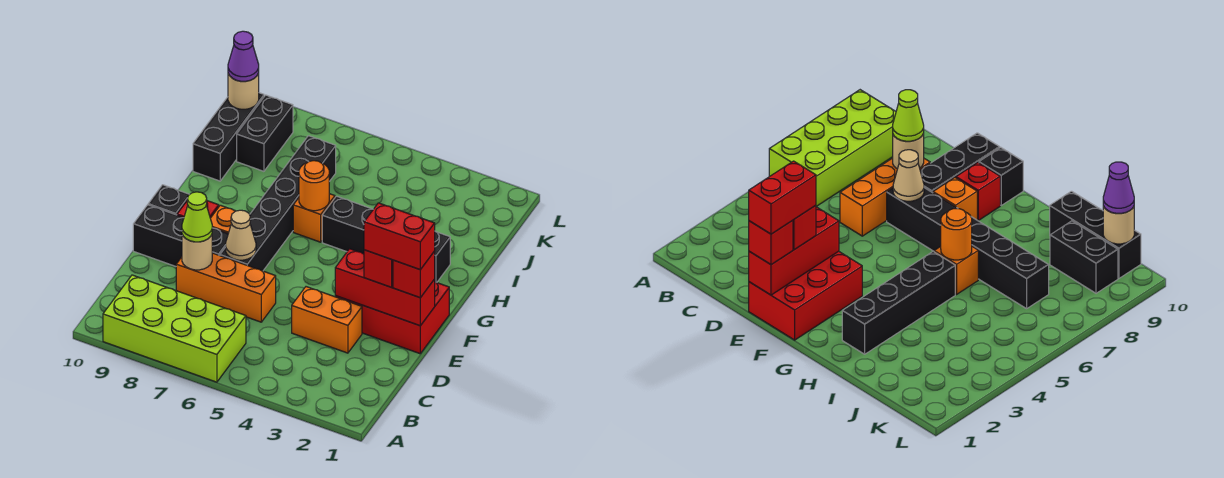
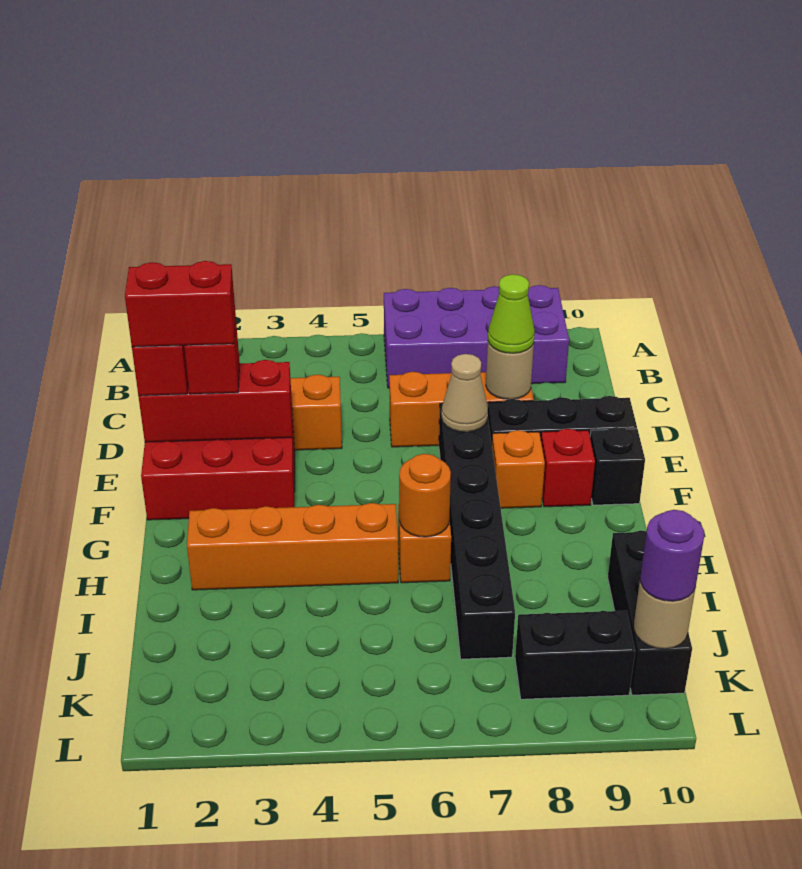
lime brick A6:B9 level 1 -> purple brick A6:B9 level 1
black brick H2:H5 level 1 -> orange brick H2:H5 level 1
black brick J9:K9 level 1 -> black brick K8:K9 level 1
purple cone K10 level 3 -> purple round brick K10 level 3

